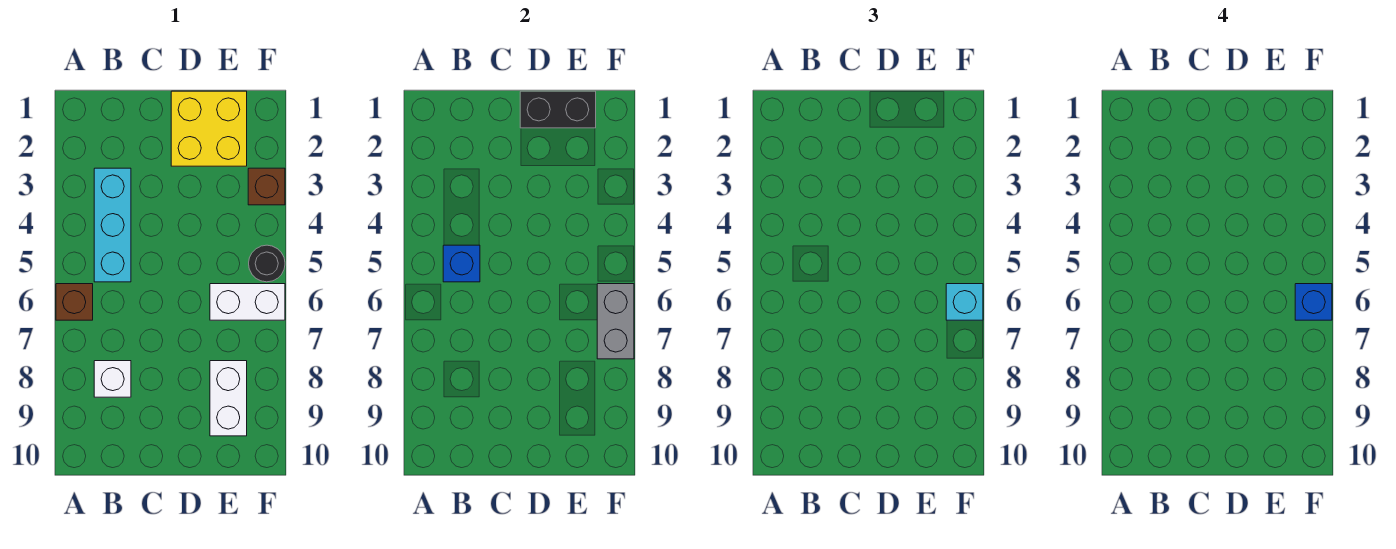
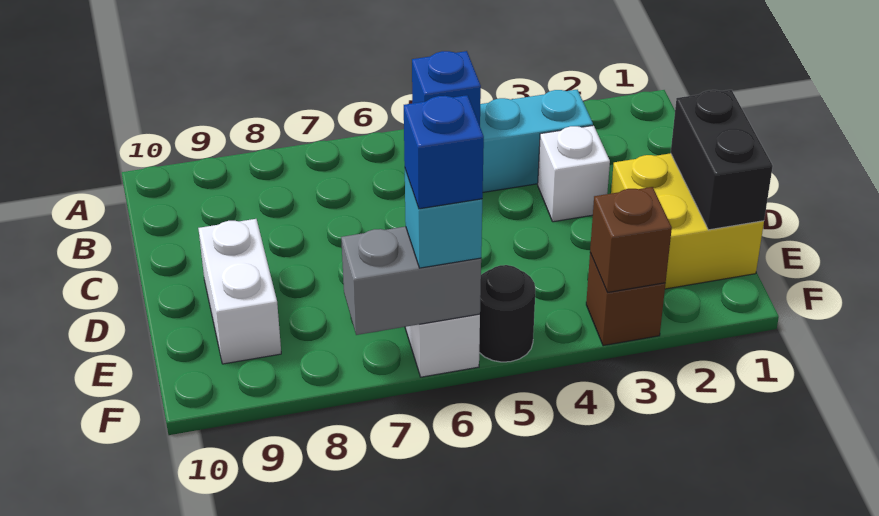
brown brick A6 level 1 -> brown brick F3 level 2
white brick B8 level 1 -> white brick C3 level 1
white brick E8:E9 level 1 -> white brick D9:E9 level 1

